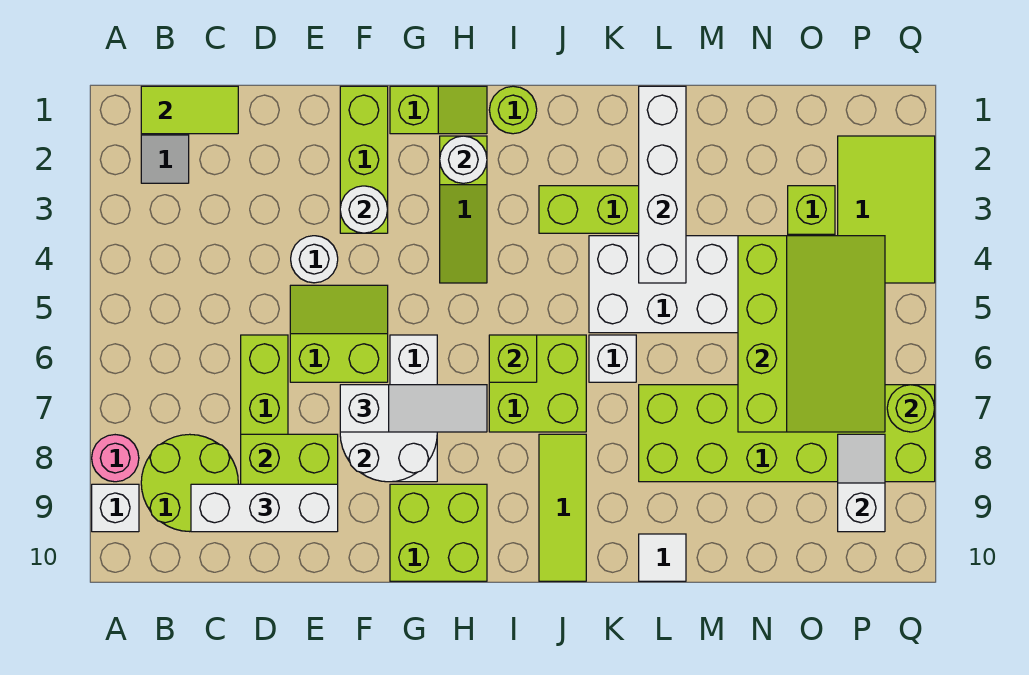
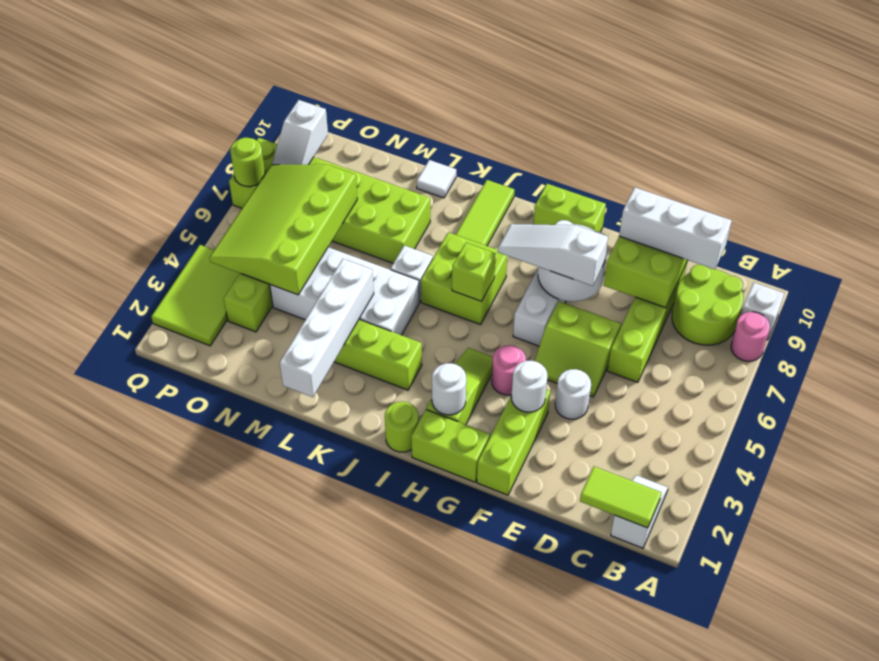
lime slope G1:H1 level 1 top G -> lime brick G1:H1 level 1
none -> pink round brick G4 level 1
lime brick G9:H10 level 1 -> lime brick G10:H10 level 1

